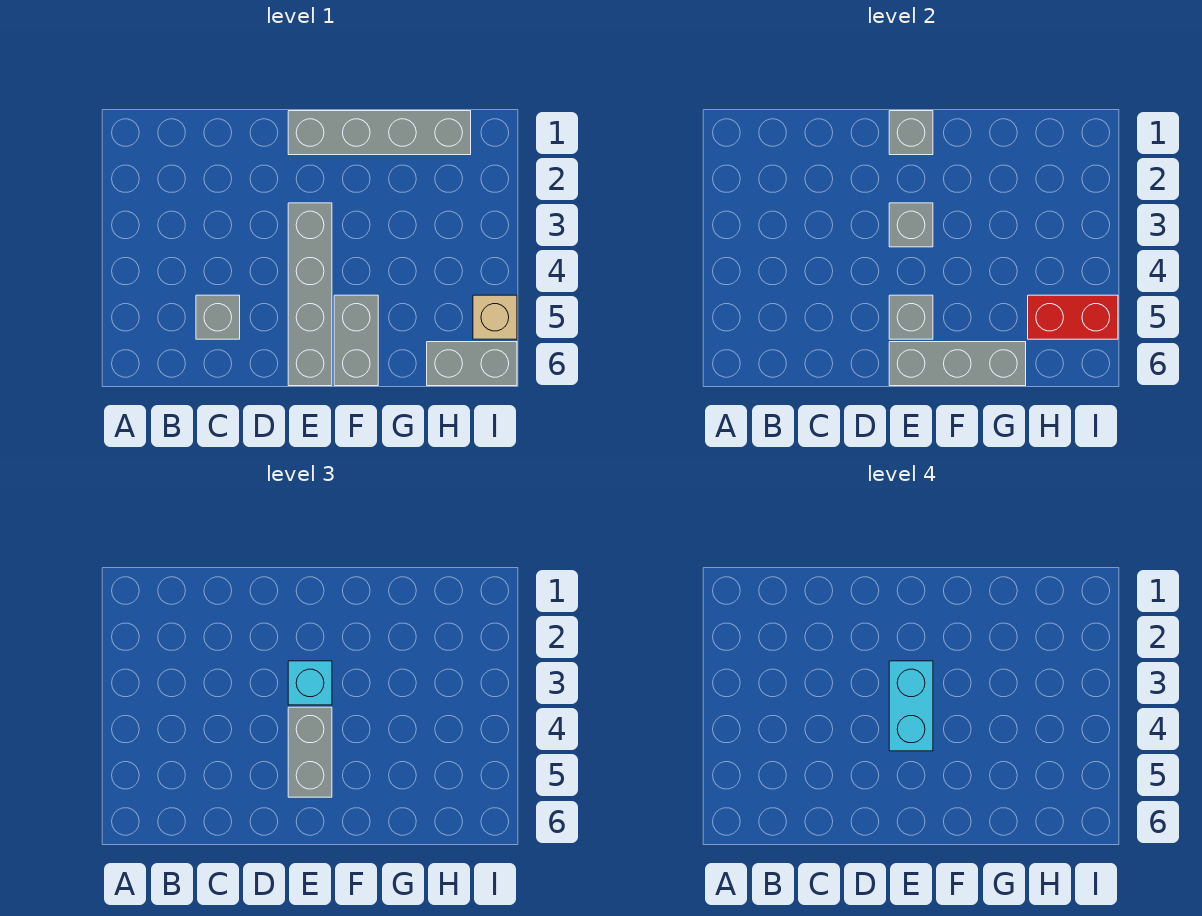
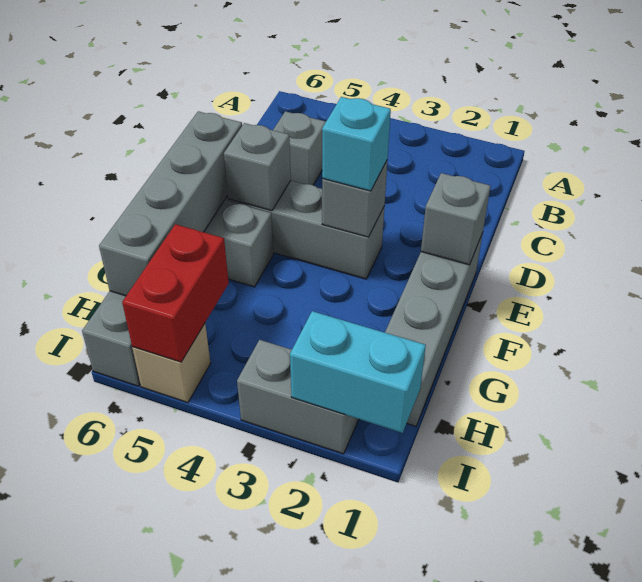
cyan brick E3:E4 level 4 -> cyan brick I1:I2 level 2
grey brick E4:E5 level 3 -> grey brick I2:I3 level 1
grey brick E6:G6 level 2 -> grey brick E6:H6 level 2

